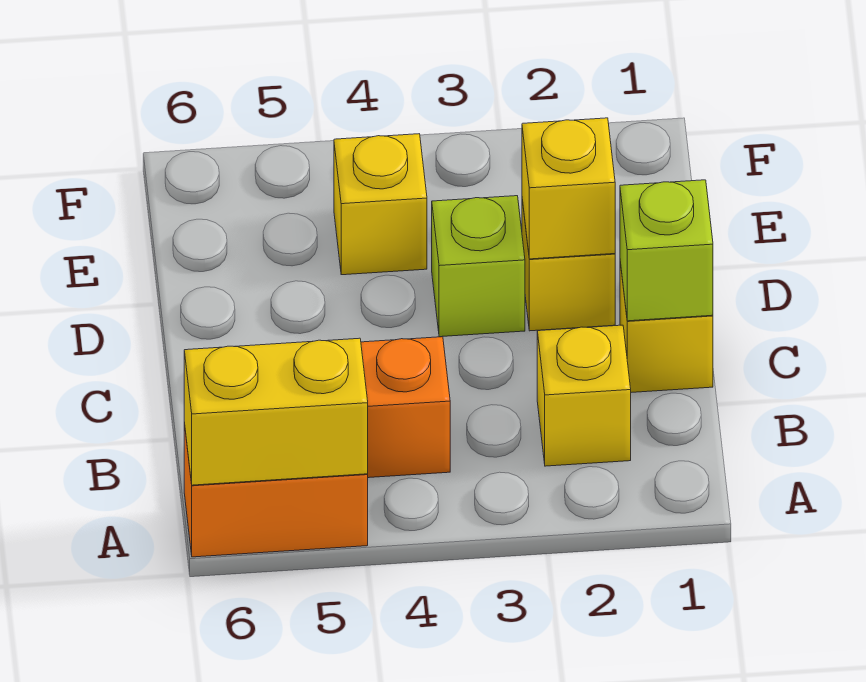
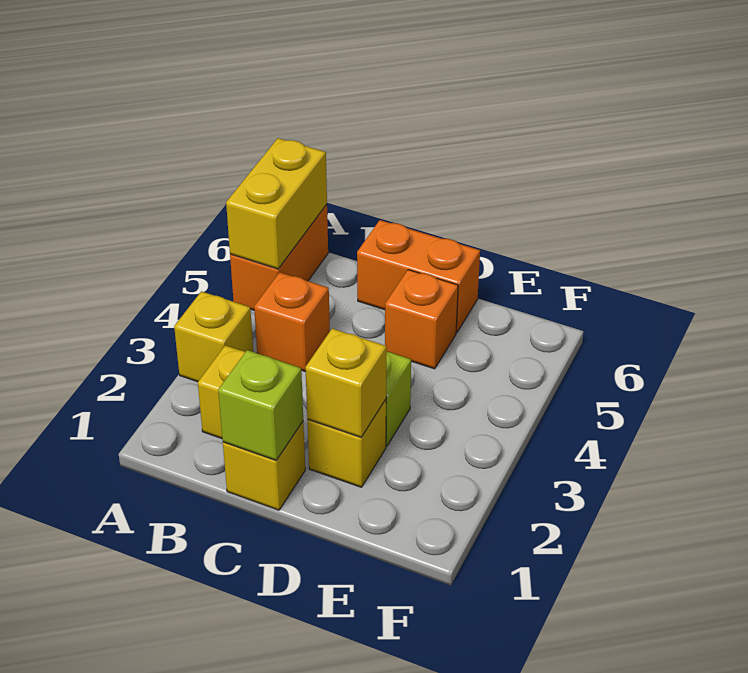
none -> orange brick C6:D6 level 1
none -> orange brick D5 level 1
yellow brick E4 level 1 -> yellow brick A3 level 1

